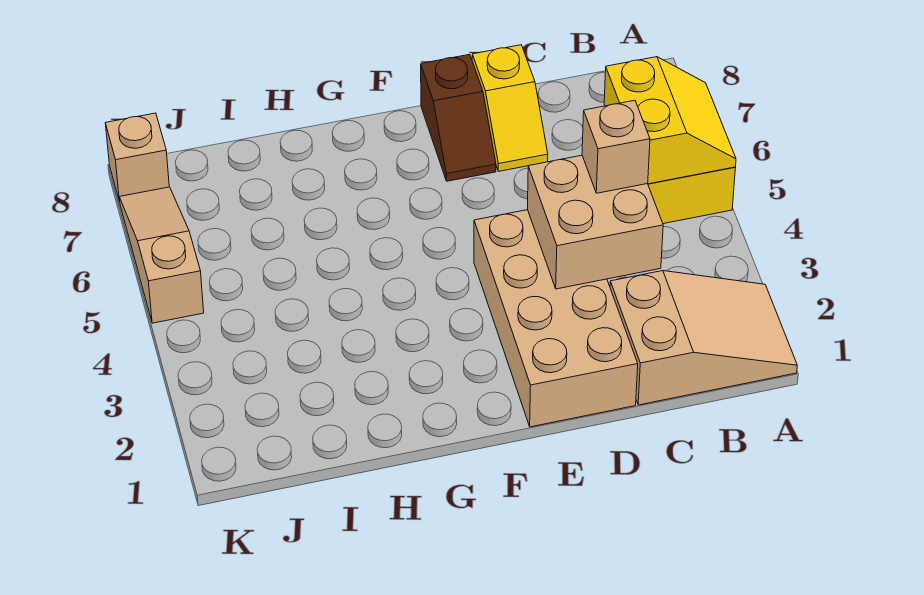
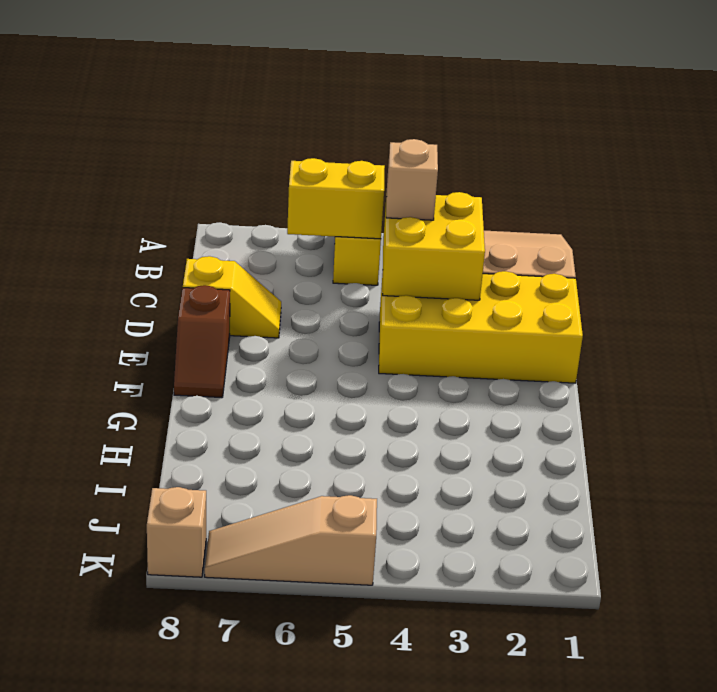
tan brick C3:D4 level 2 -> yellow brick C3:D4 level 2
tan brick D1:E4 level 1 -> yellow brick D1:E4 level 1
brown slope E7:E8 level 1 top 8 -> brown slope E8:F8 level 1 top E

